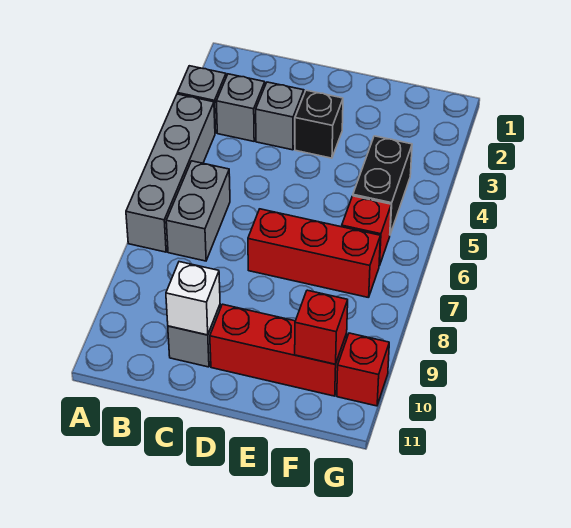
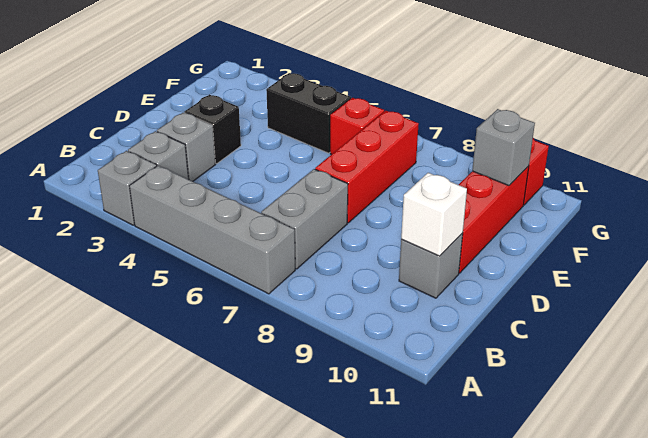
grey brick B6:B7 level 1 -> grey brick B7:C7 level 1
red brick F10 level 2 -> grey brick F10 level 2

